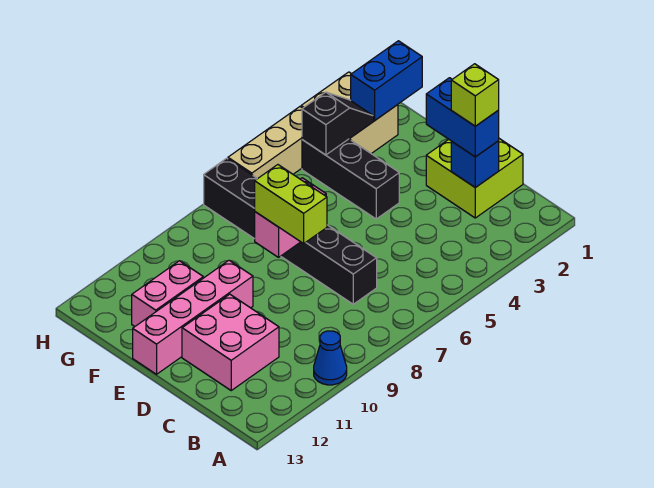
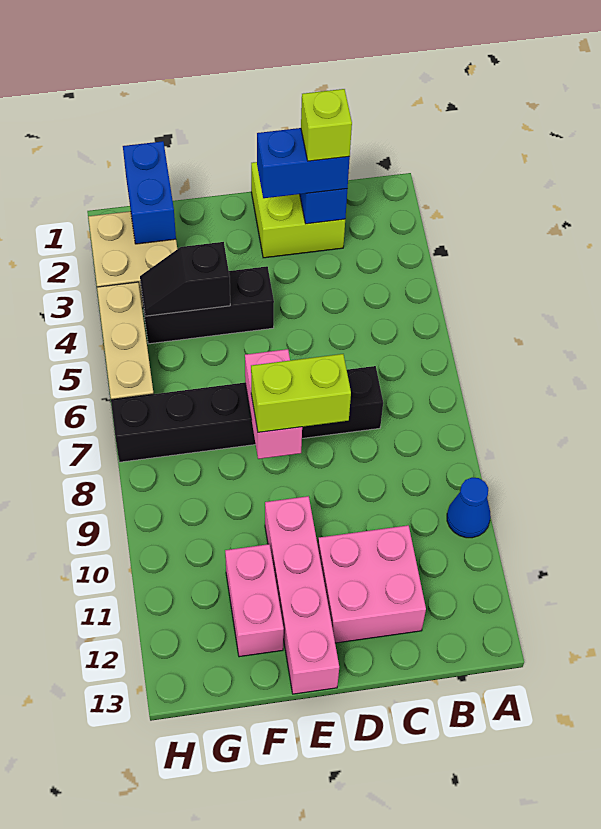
black slope G3:G4 level 2 top 4 -> black slope F4:G4 level 2 top F

